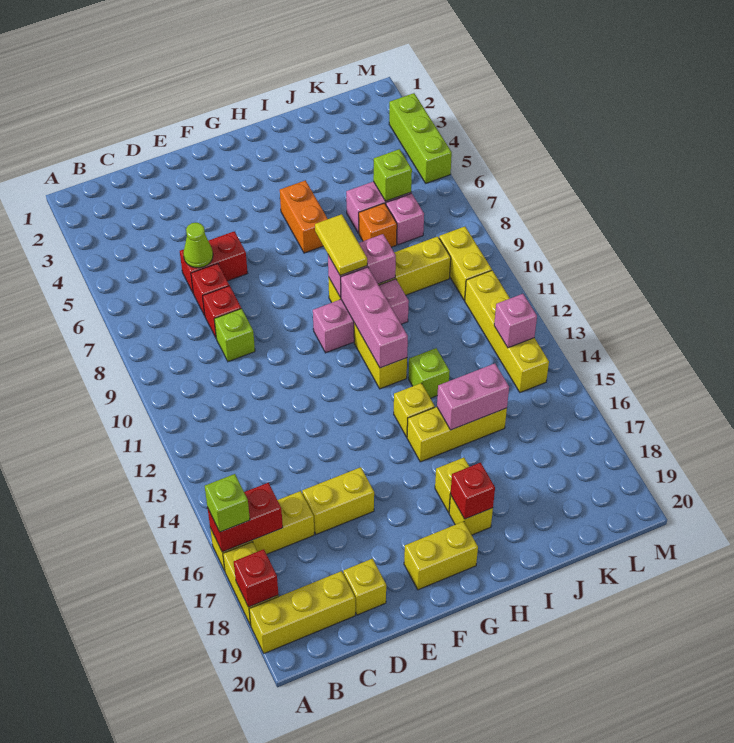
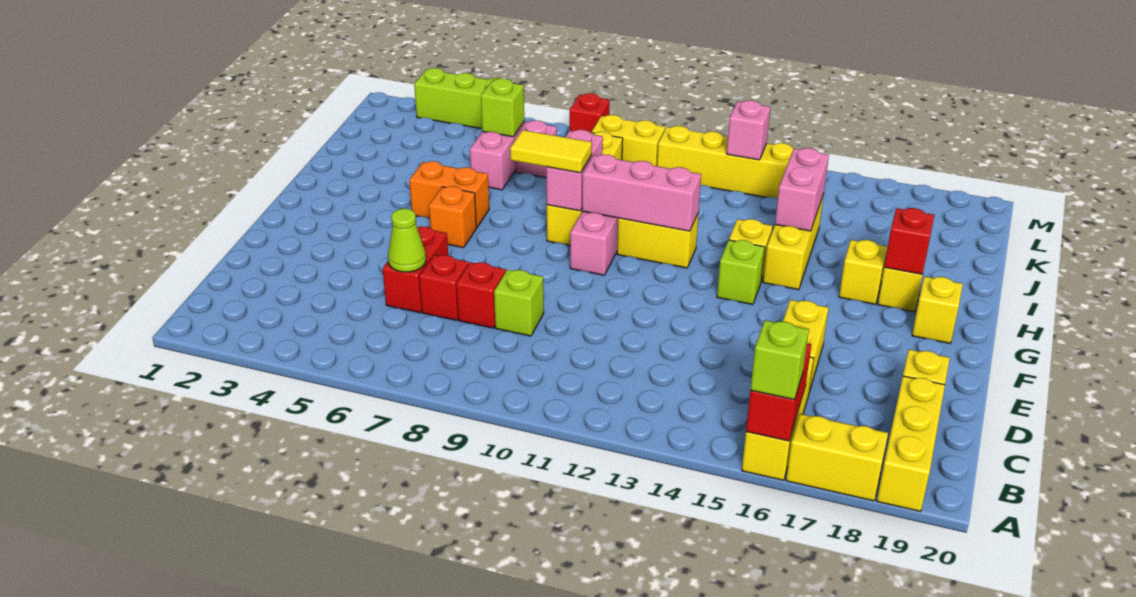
red brick A18 level 2 -> red brick M8 level 1
yellow brick F19:G19 level 1 -> yellow brick G19 level 1
lime brick I13 level 1 -> lime brick G14 level 1
orange brick J7 level 1 -> orange brick G6 level 1

